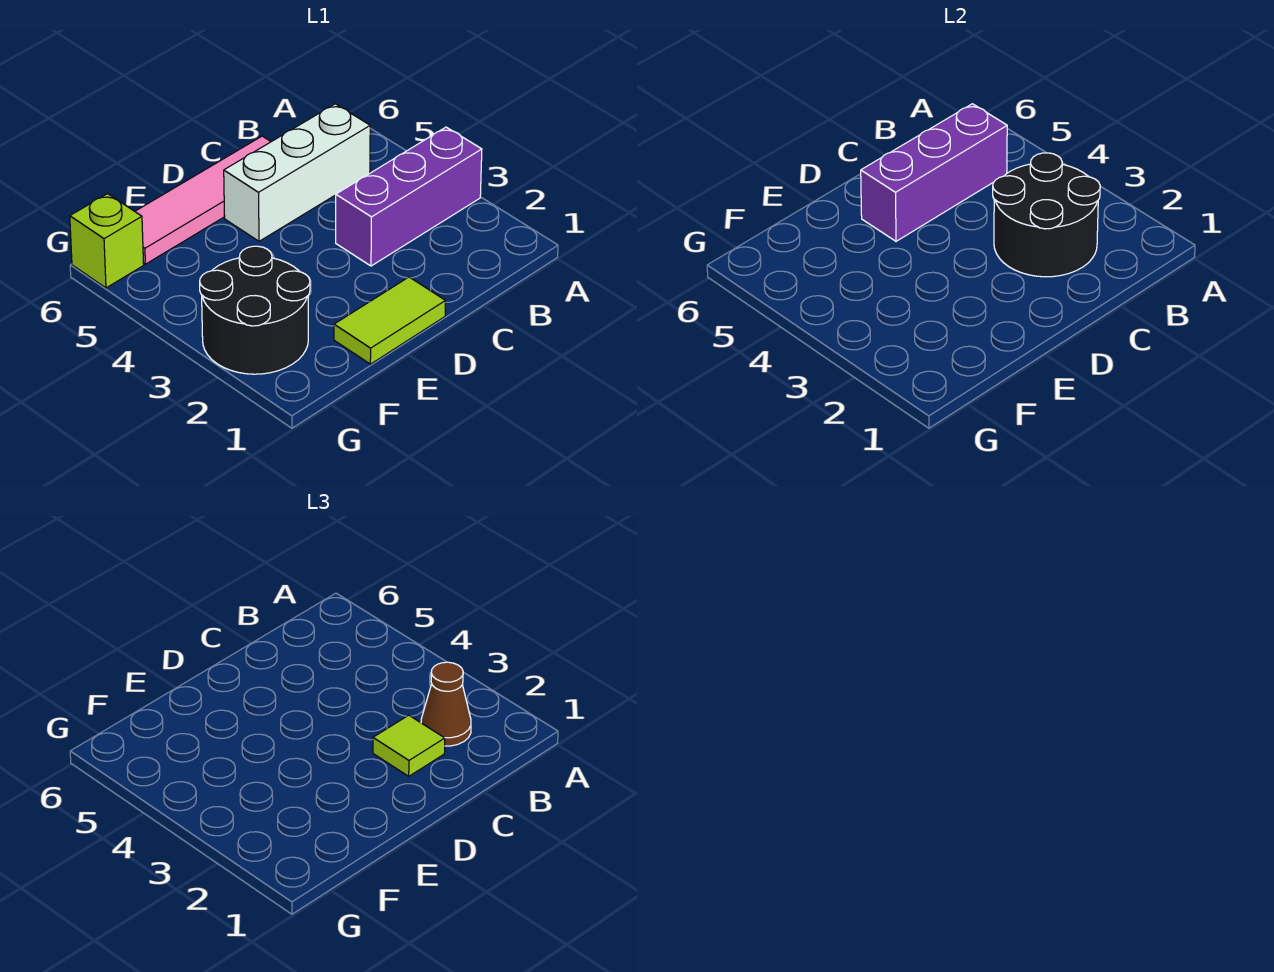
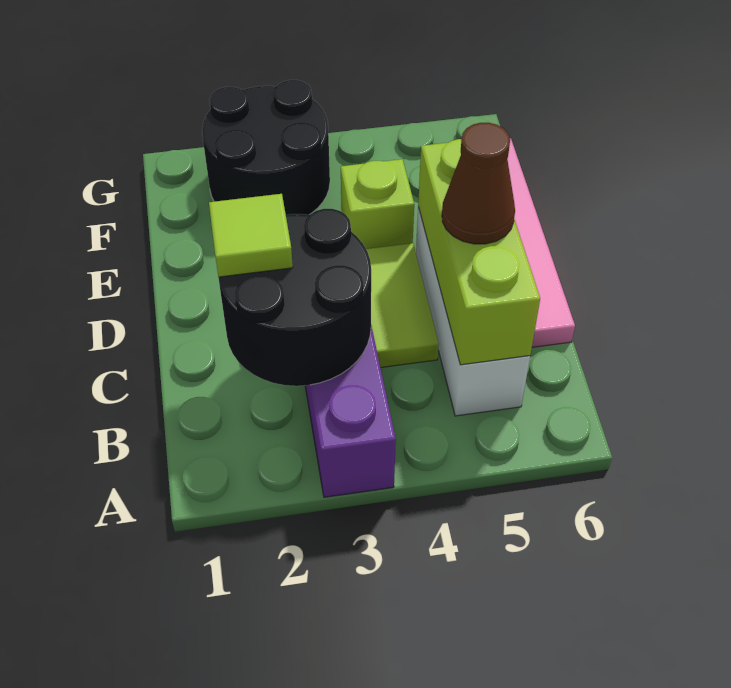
brown cone B2 level 3 -> brown cone C5 level 3
purple brick B5:D5 level 2 -> lime brick B5:D5 level 2
lime tile D1:E1 level 1 -> lime tile C4:D4 level 1
lime brick G6 level 1 -> lime brick E4 level 1

